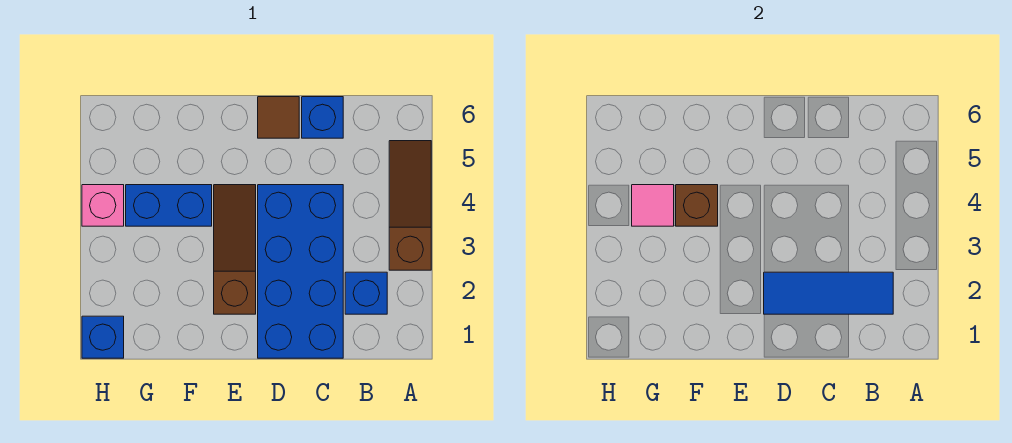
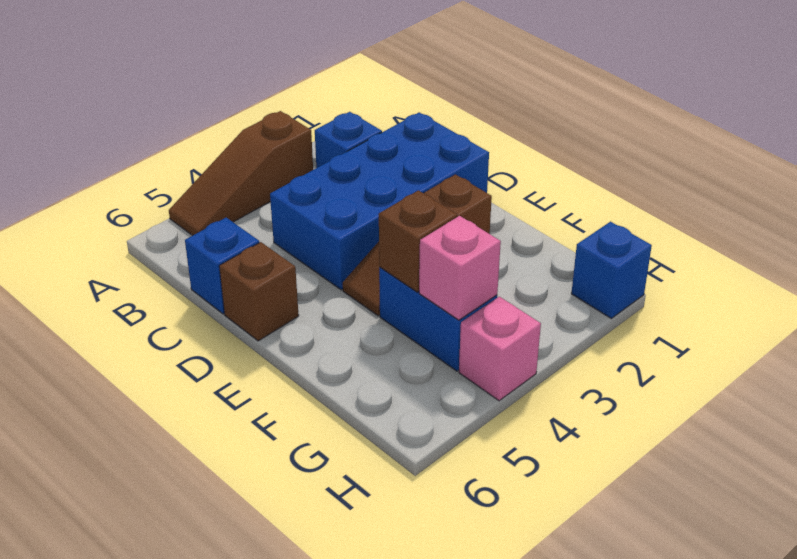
blue tile B2:D2 level 2 -> none
brown tile D6 level 1 -> brown brick D6 level 1
pink tile G4 level 2 -> pink brick G4 level 2

